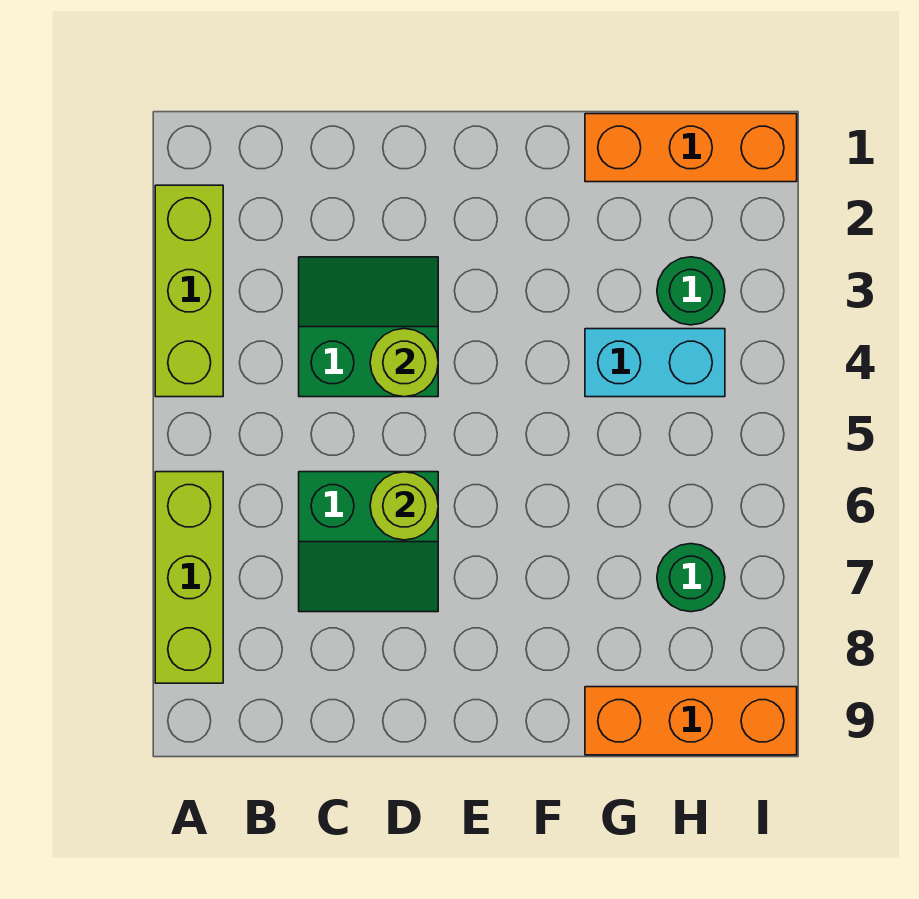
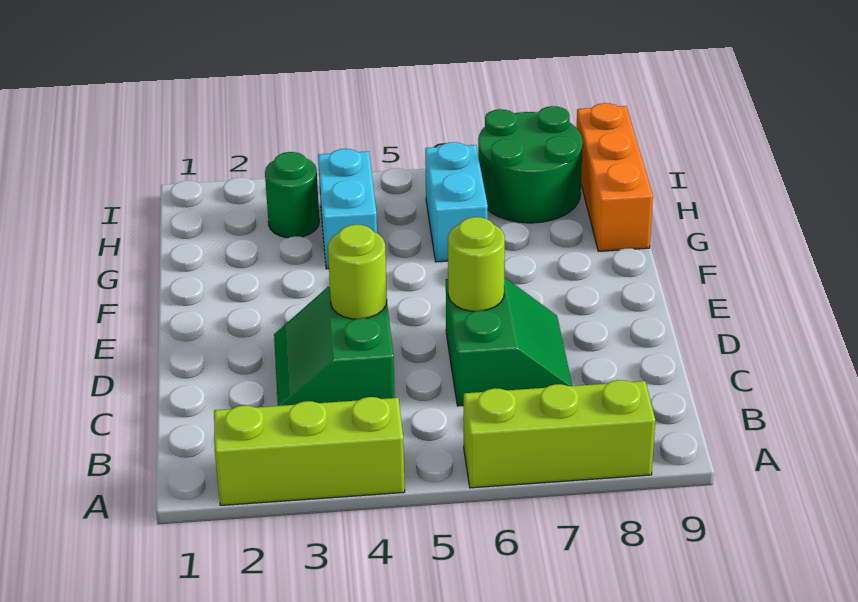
orange brick G1:I1 level 1 -> none
none -> cyan brick G6:H6 level 1
green round brick H7 level 1 -> green round brick H7:I8 level 1

